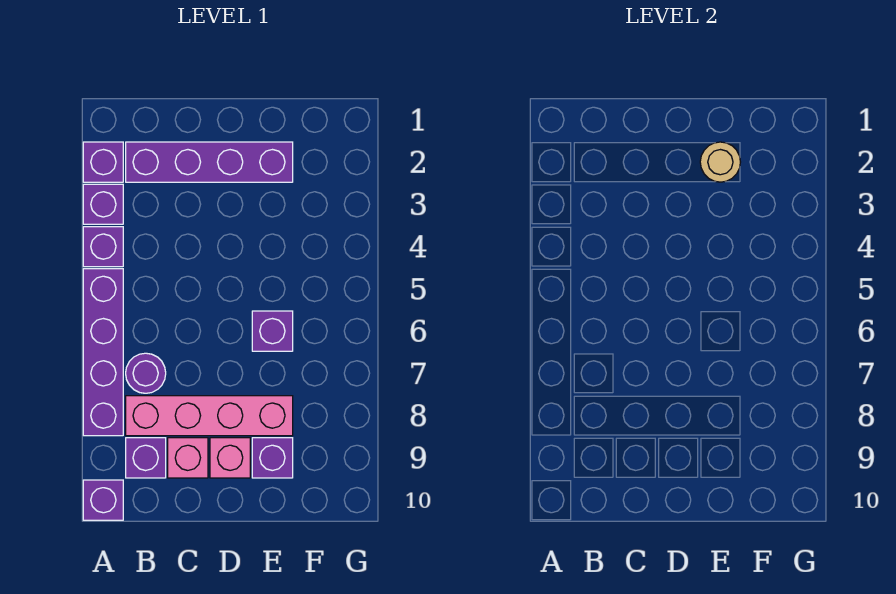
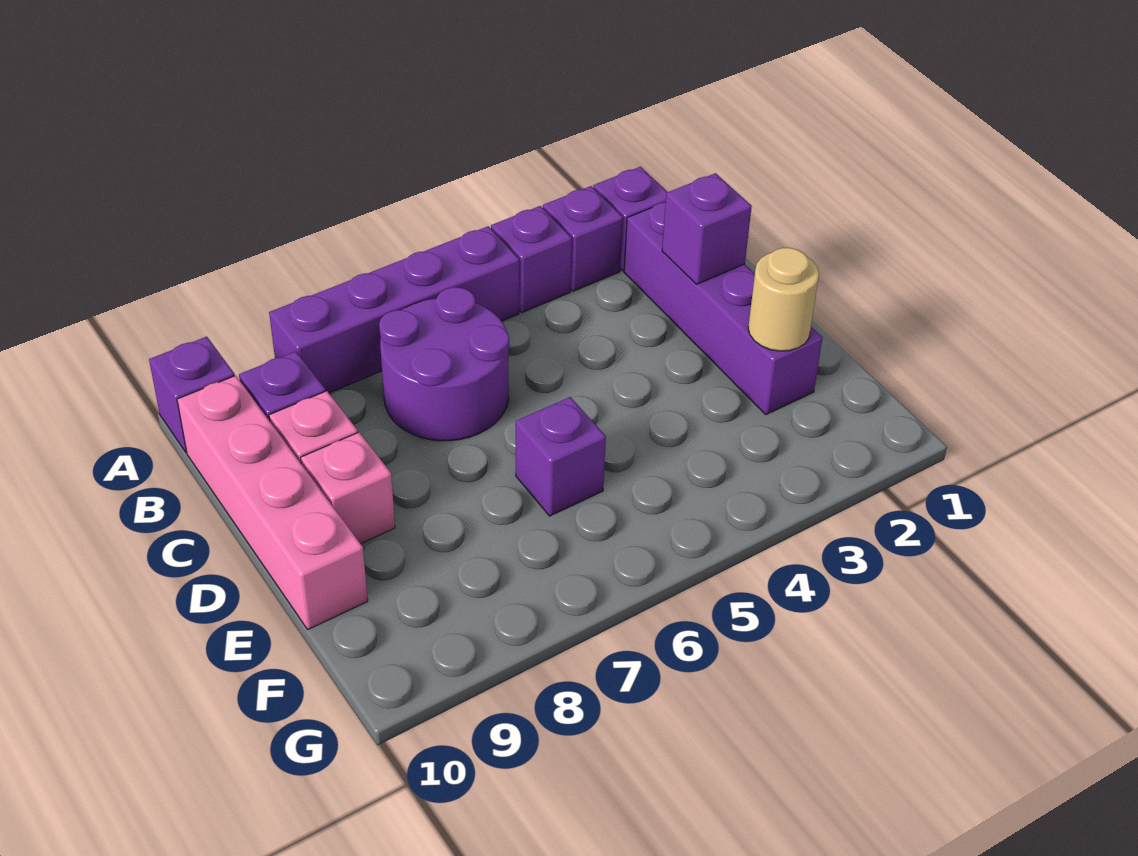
purple round brick B7 level 1 -> purple round brick B6:C7 level 1
pink brick B8:E8 level 1 -> pink brick B10:E10 level 1
purple brick E9 level 1 -> purple brick C2 level 2

